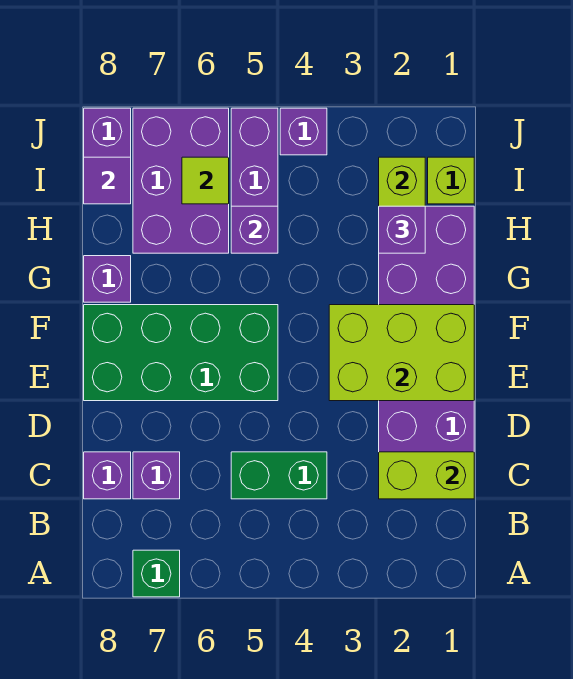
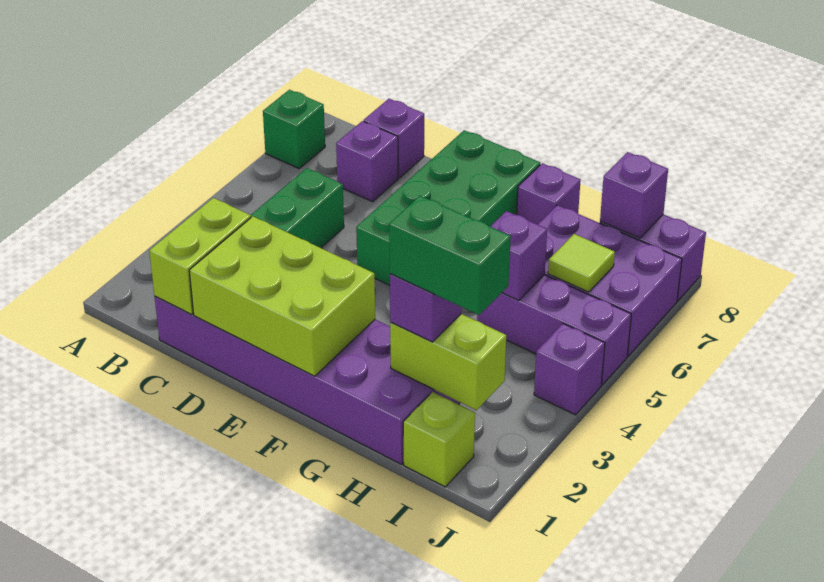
lime brick E1:F3 level 2 -> lime brick D1:F2 level 2
none -> green brick H2:I2 level 4
purple tile I8 level 2 -> purple brick I8 level 2

